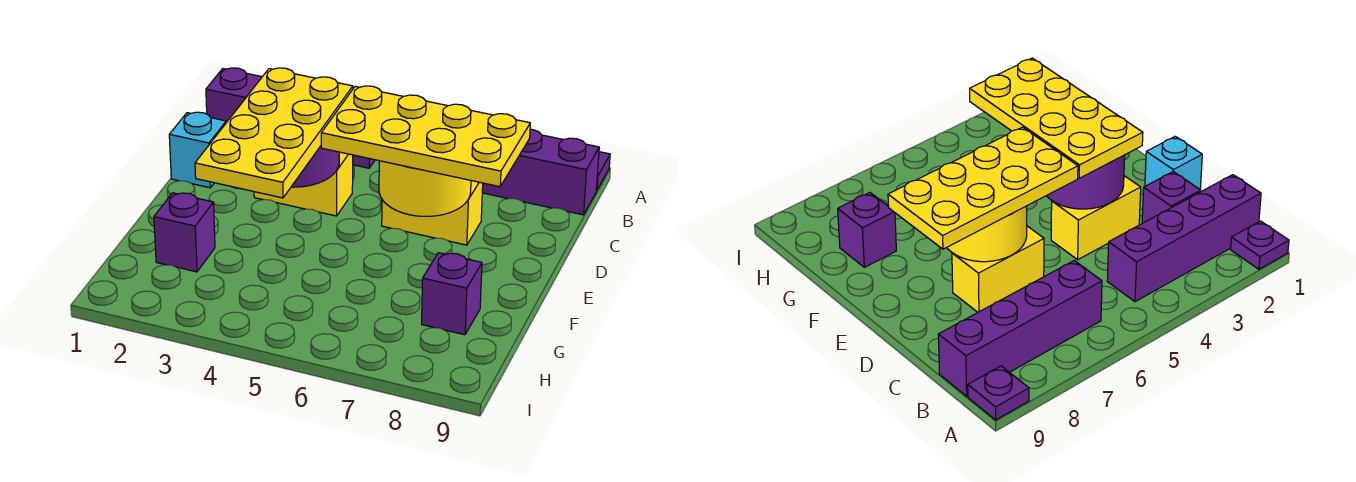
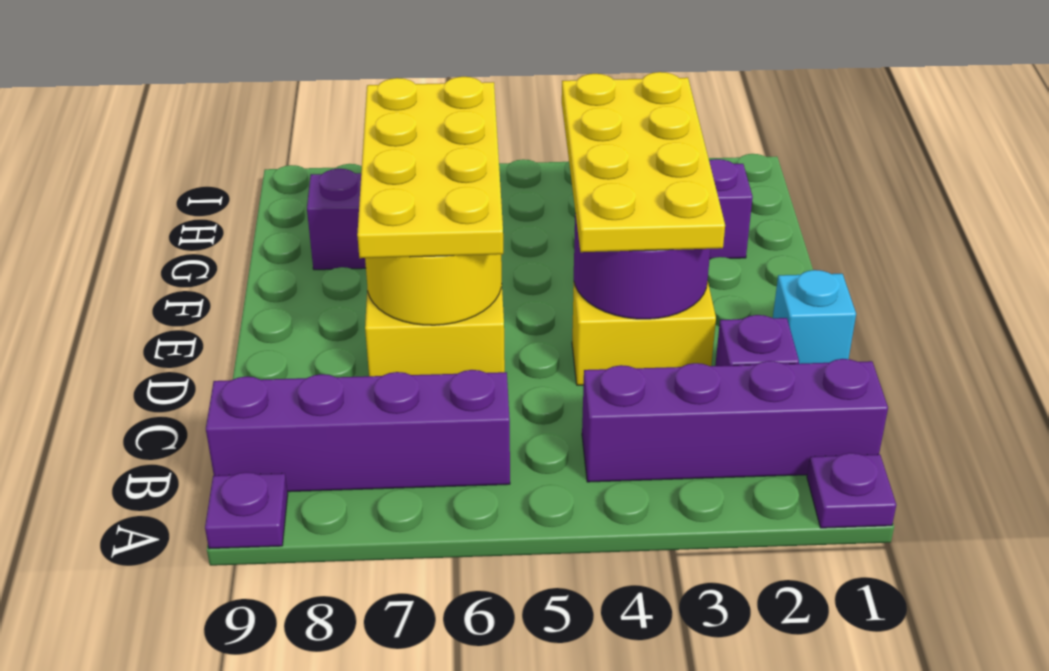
yellow plate D5:E8 level 3 -> yellow plate D6:G7 level 3

